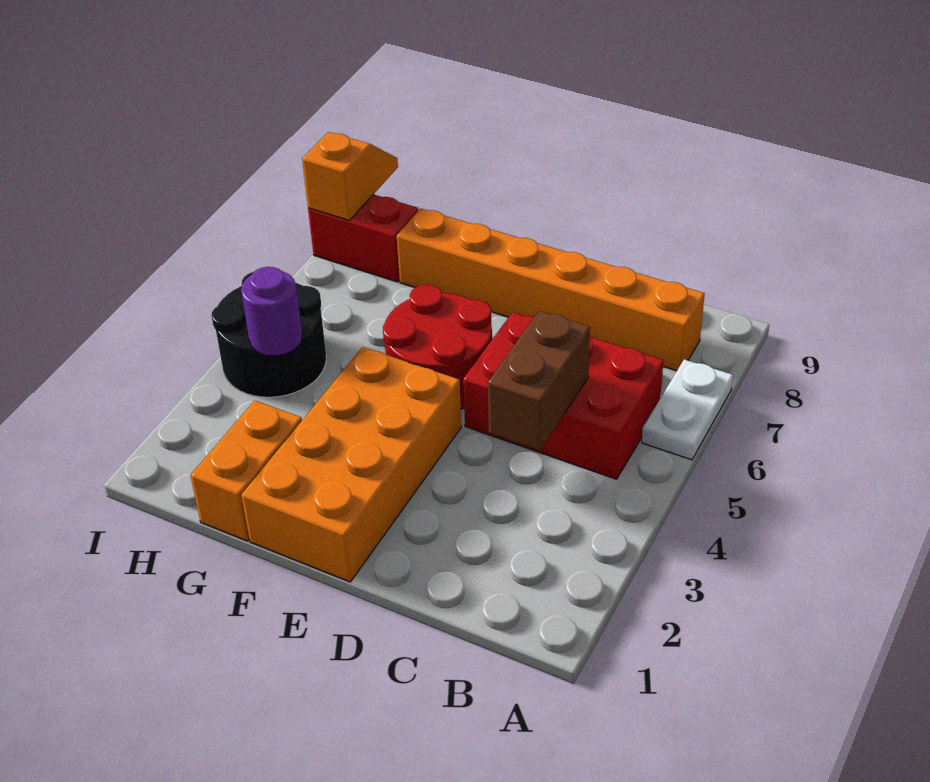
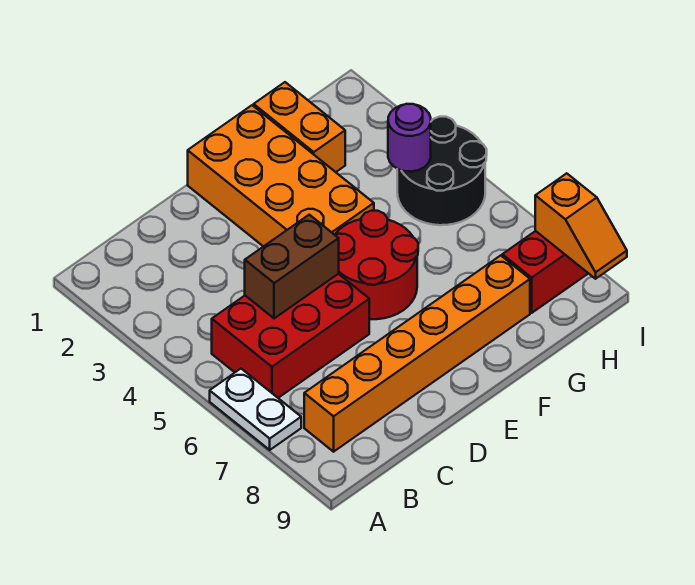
brown brick C4:C5 level 2 -> brown brick C5:D5 level 2

